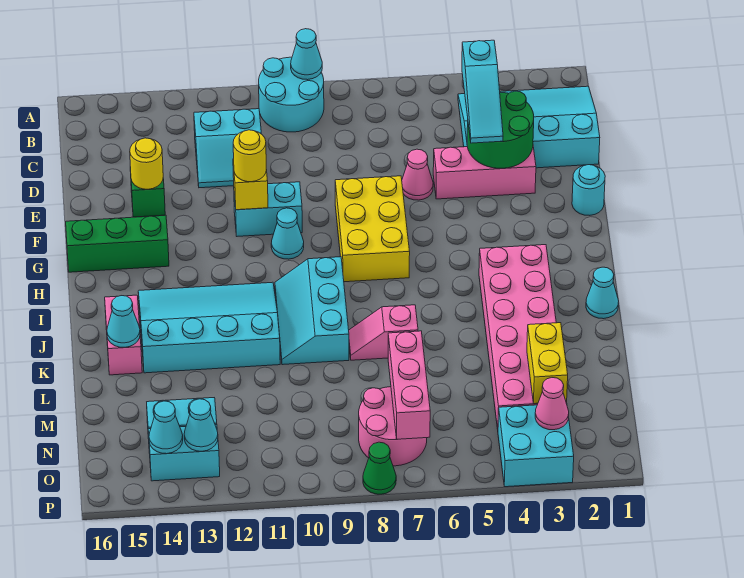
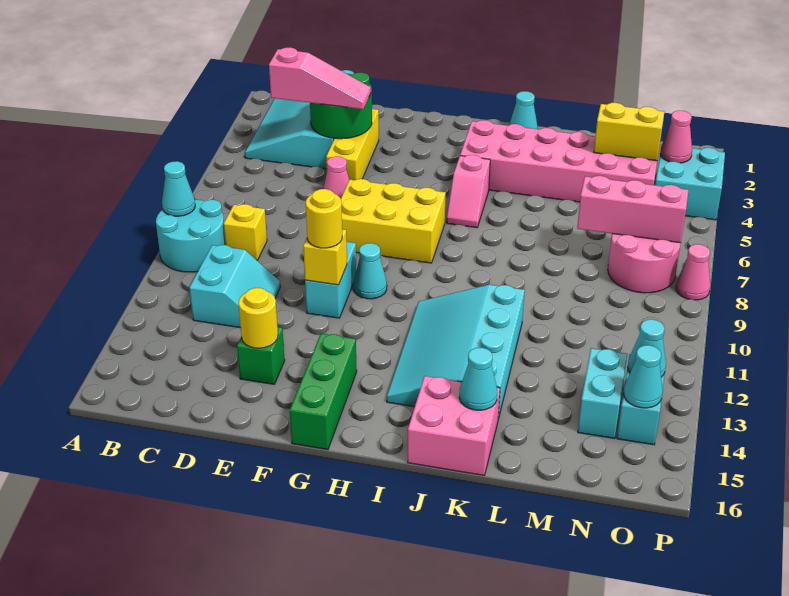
cyan slope C4:E4 level 3 top C -> pink slope C4:E4 level 3 top C
none -> yellow brick C9 level 1
pink brick E3:E5 level 1 -> yellow brick E3:E5 level 1
cyan round brick F1 level 1 -> none
cyan slope I9:K10 level 1 top 9 -> none
pink brick J15:K15 level 1 -> pink brick J15:K16 level 1
pink slope K7:K8 level 1 top 7 -> pink slope I5:I6 level 1 top 5
green cone P8 level 1 -> pink cone P8 level 1

